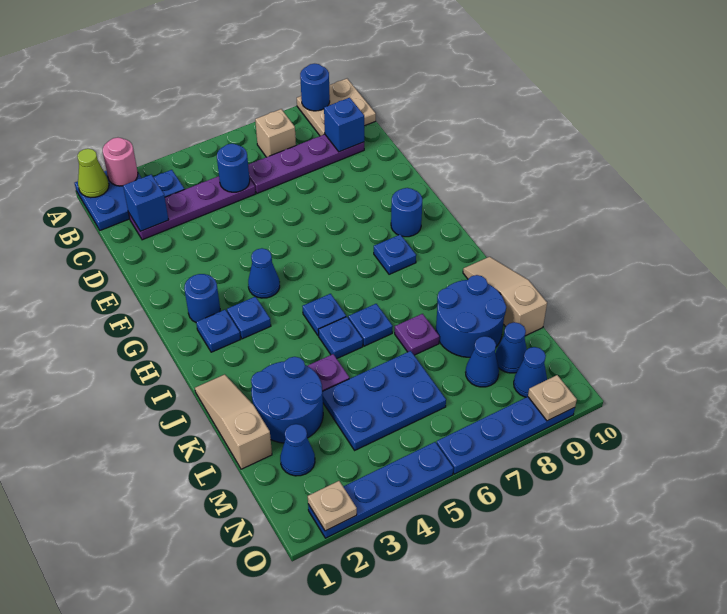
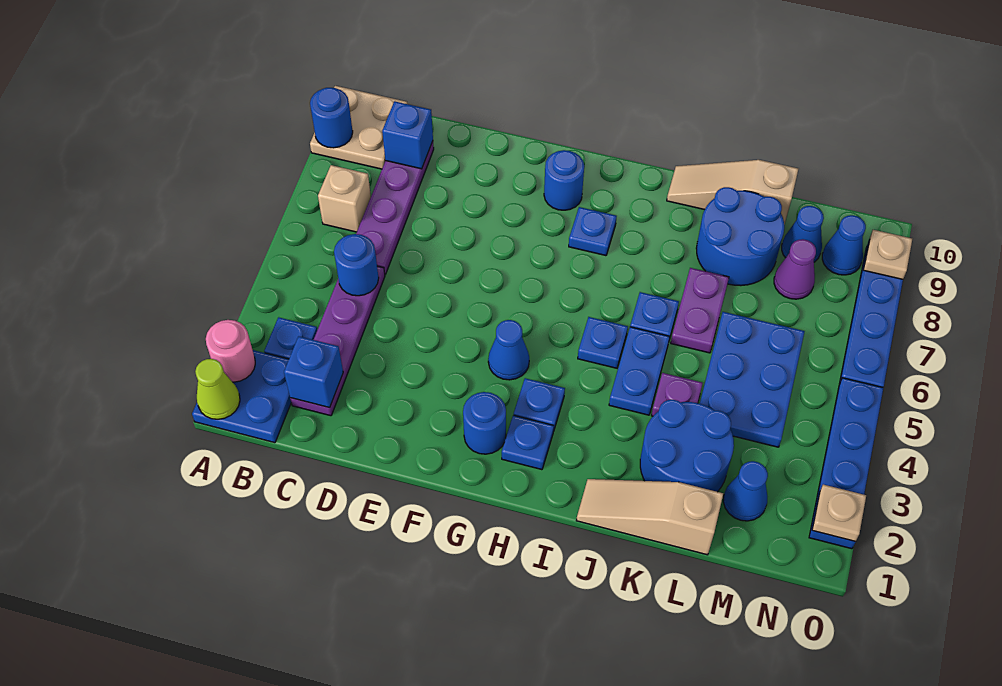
blue plate J5 level 1 -> blue plate J4:J5 level 1
purple plate K7 level 1 -> purple plate K6:K7 level 1
blue cone M8 level 1 -> purple cone M8 level 1

